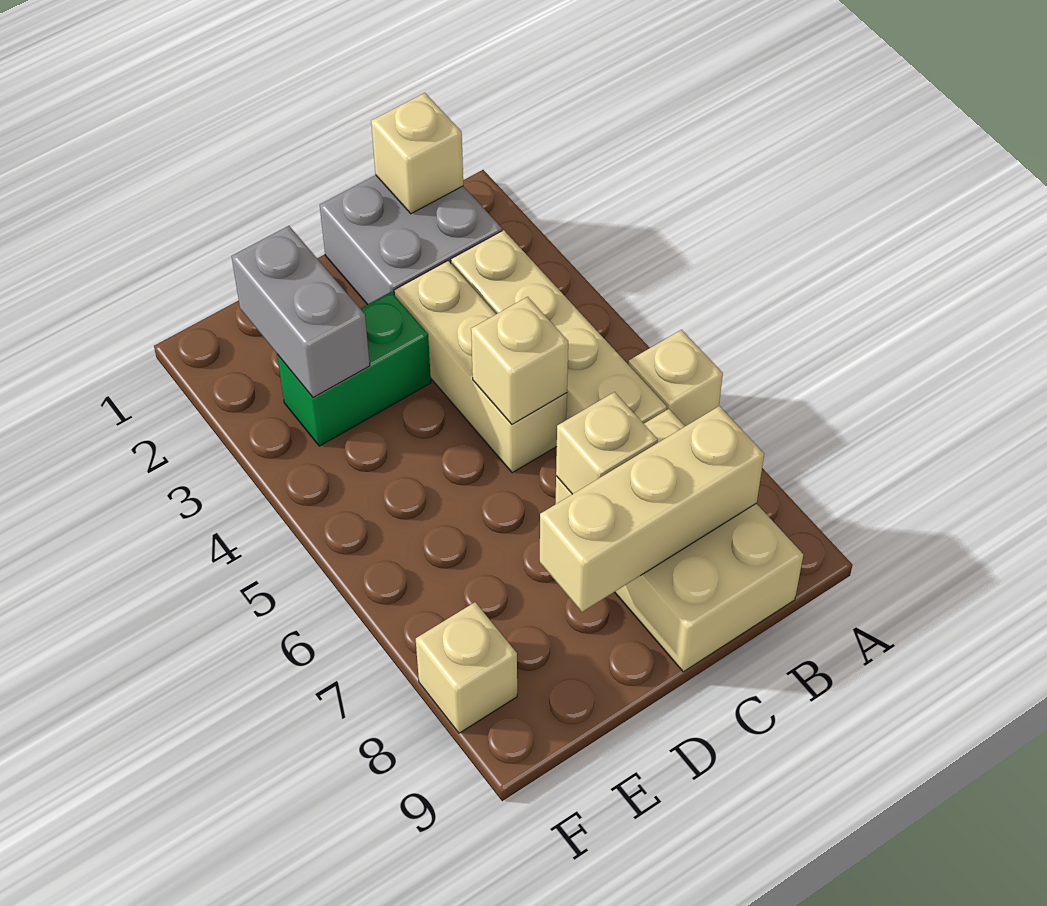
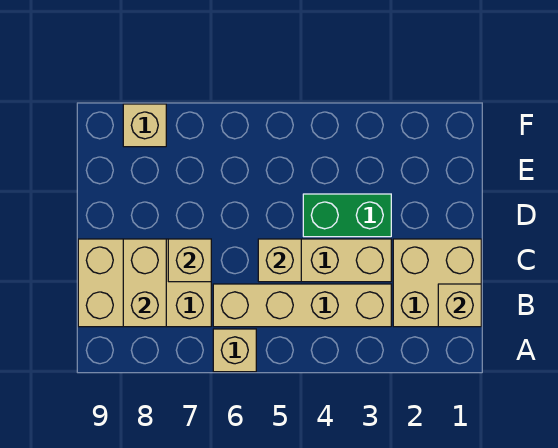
grey brick B1:C2 level 1 -> tan brick B1:C2 level 1
tan brick B8:D8 level 2 -> tan brick B8:C8 level 2
green brick D3:E3 level 1 -> green brick D3:D4 level 1
grey brick E2:E3 level 2 -> none

